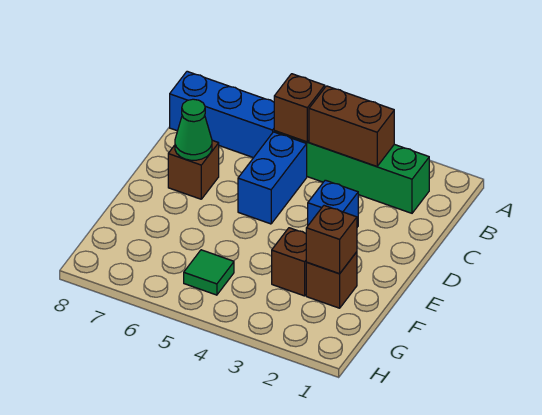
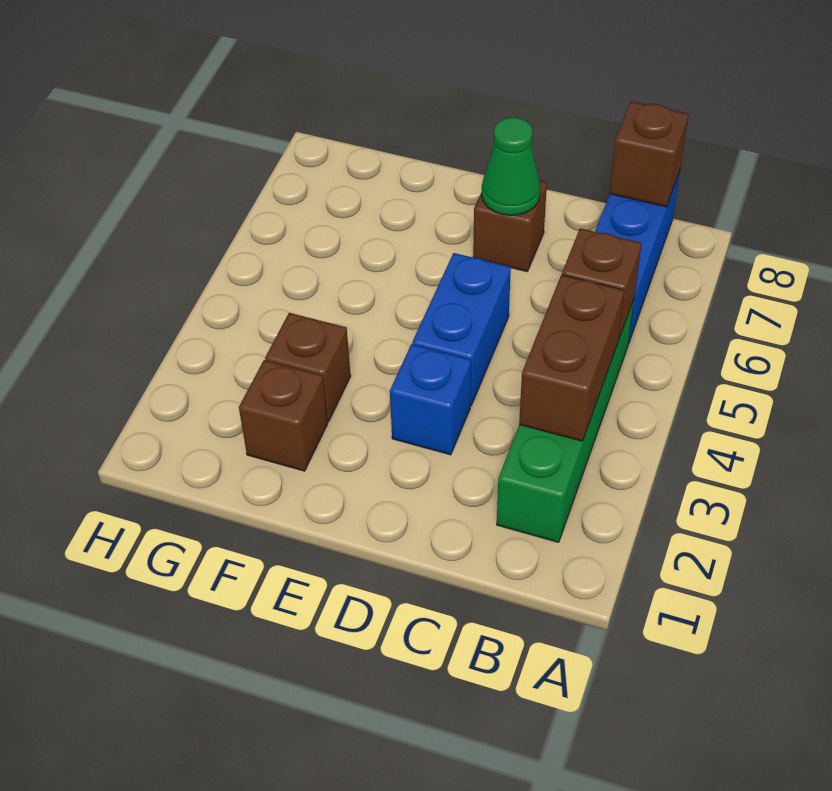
blue brick C5:D5 level 1 -> blue brick D4:D5 level 1
brown brick F2 level 2 -> brown brick B8 level 2
green tile G5 level 1 -> none

